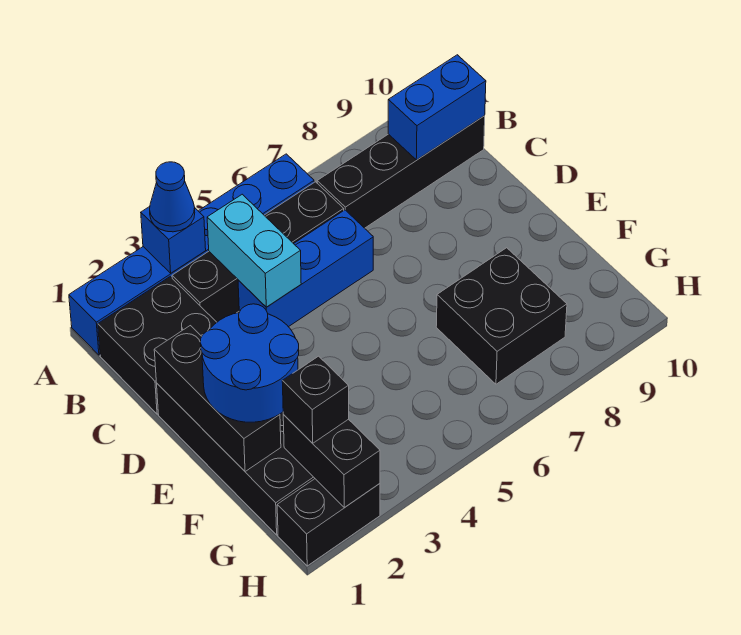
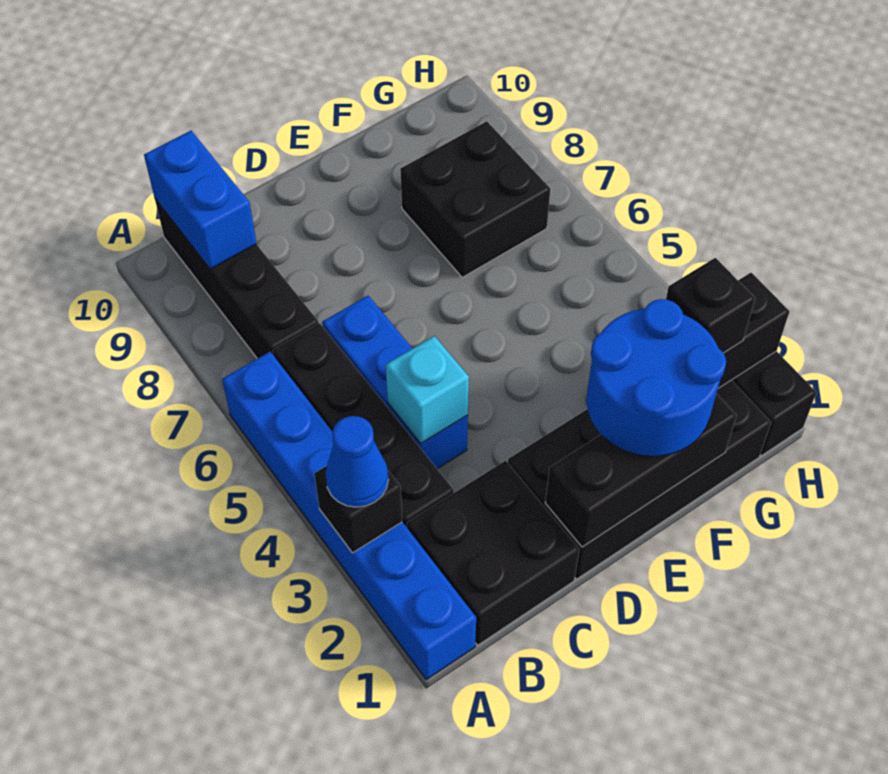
blue brick A3 level 2 -> black brick A3 level 2
cyan brick B4:C4 level 2 -> cyan brick C4 level 2

